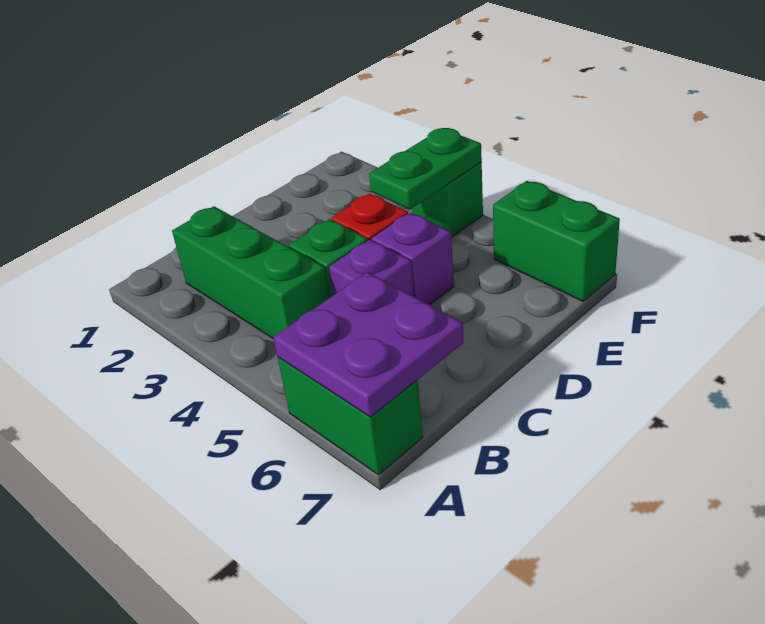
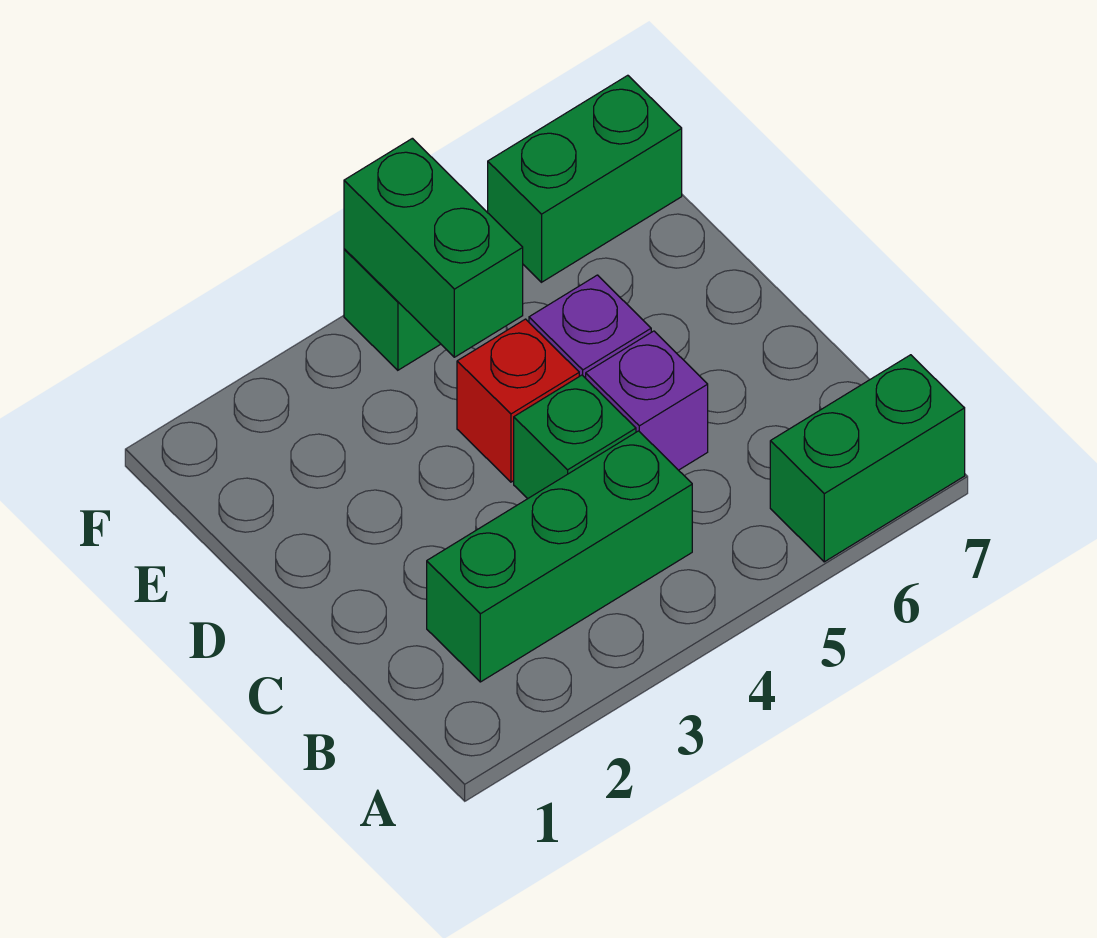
purple plate A6:B7 level 2 -> none
green plate E4:F4 level 2 -> green brick E4:F4 level 2

